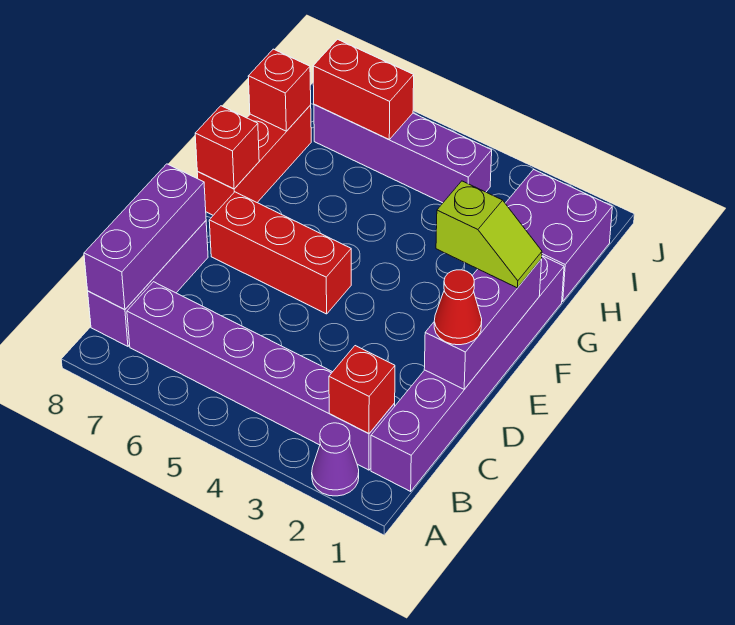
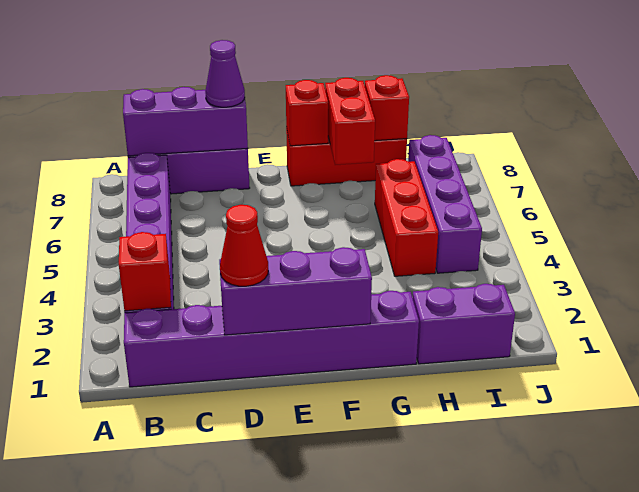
purple cone A2 level 1 -> purple cone D8 level 3
red brick E5:E7 level 1 -> red brick H4:H6 level 1
lime slope F1:F2 level 3 top 2 -> none
purple brick H1:I2 level 1 -> purple brick H1:I1 level 1
red brick I6:I7 level 2 -> red brick G7:G8 level 2

